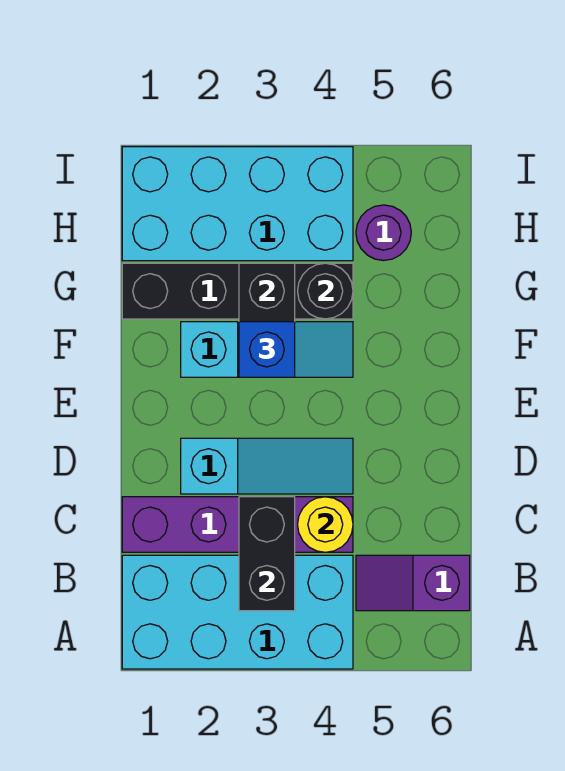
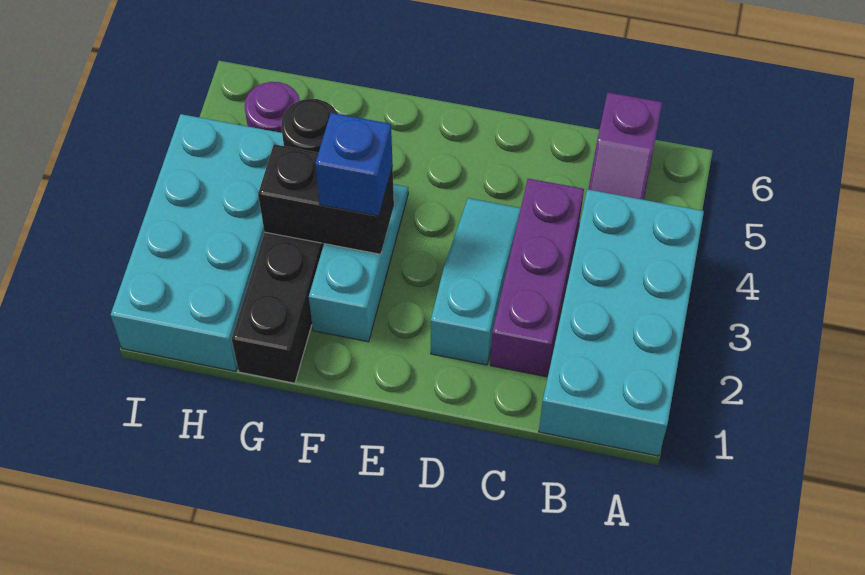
black brick B3:C3 level 2 -> none
purple brick C1:C4 level 1 -> purple brick C2:C4 level 1
yellow round brick C4 level 2 -> none

